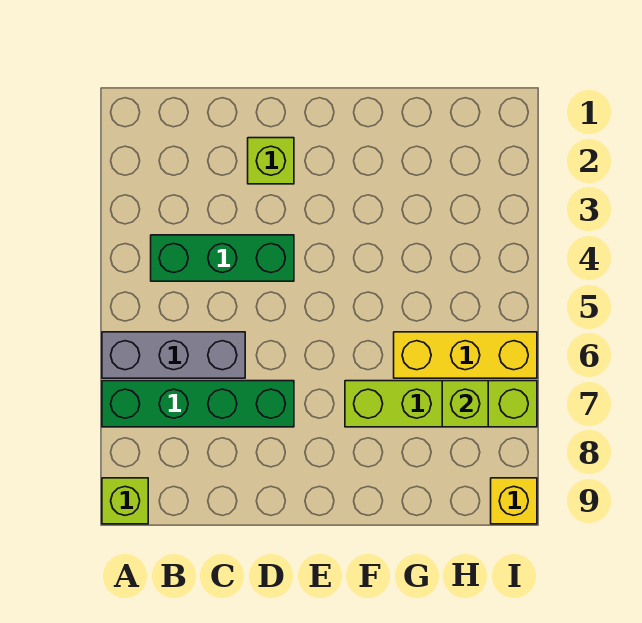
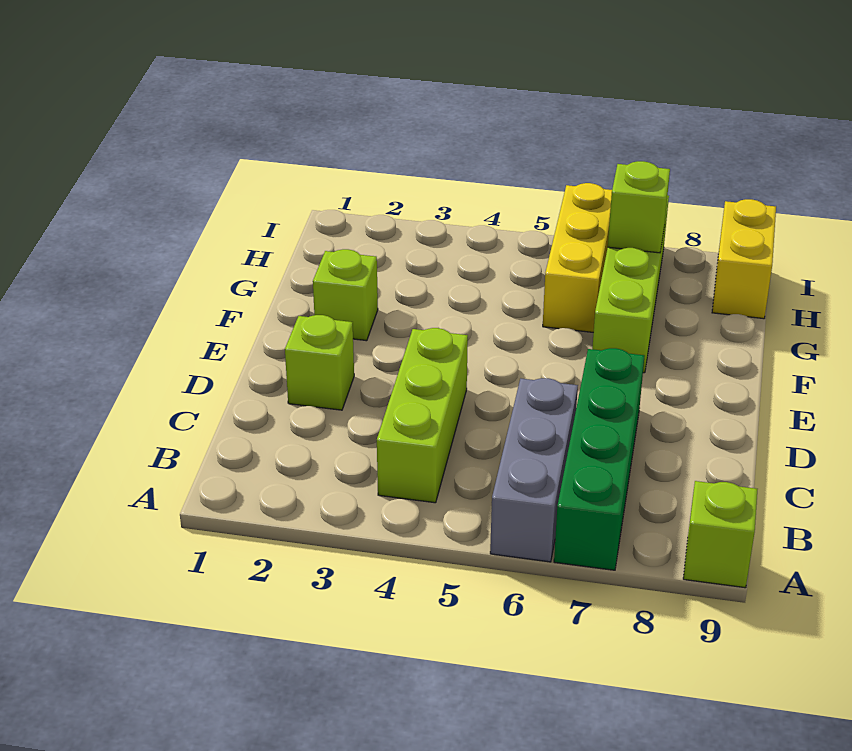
green brick B4:D4 level 1 -> lime brick B4:D4 level 1
none -> lime brick F2 level 1
yellow brick I9 level 1 -> yellow brick H9:I9 level 1

